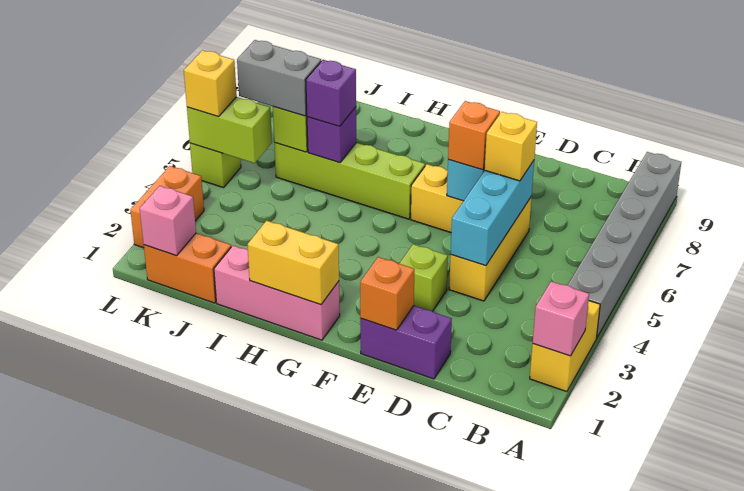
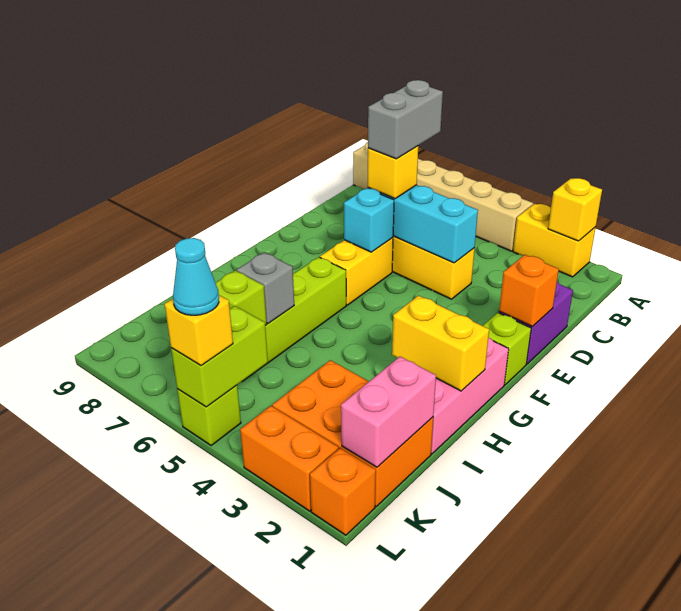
pink brick A2 level 2 -> yellow brick A2 level 2
grey brick A4:A9 level 1 -> tan brick A4:A9 level 1
lime brick E3 level 1 -> lime brick F1 level 1
orange brick E6 level 3 -> orange brick L1 level 1
yellow brick G1:H1 level 2 -> yellow brick H1:H2 level 2
purple brick I6 level 2 -> grey brick I6 level 2
purple brick I6 level 3 -> none
orange brick J1:K1 level 1 -> orange brick J1:K3 level 1
grey brick J6:K6 level 3 -> grey brick C6:D6 level 4
pink brick K1 level 2 -> pink brick J1:K1 level 2
none -> cyan cone L5 level 4

